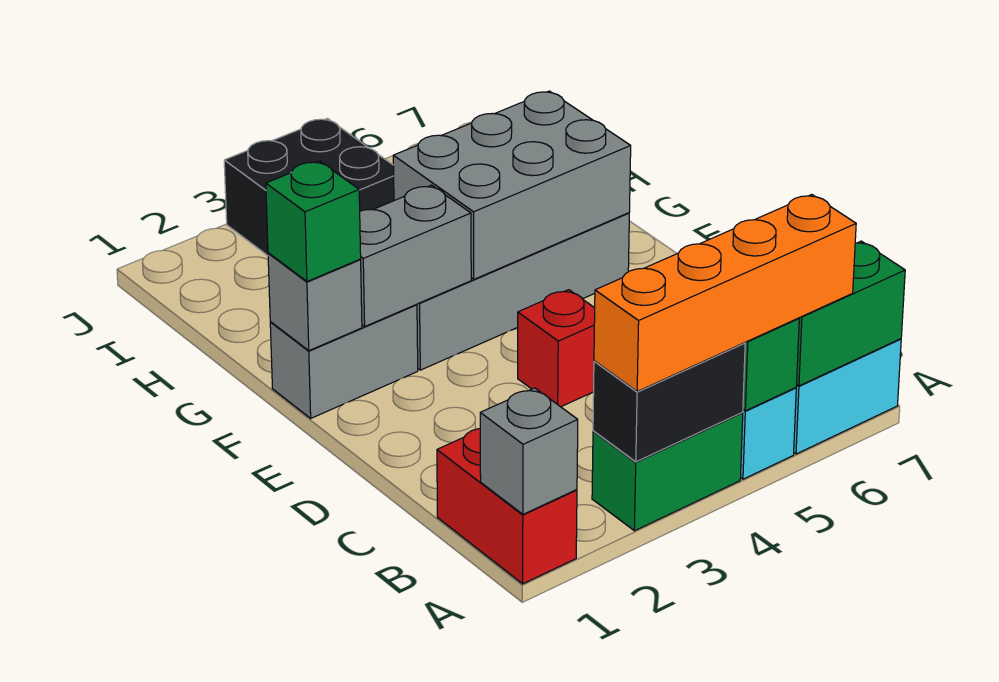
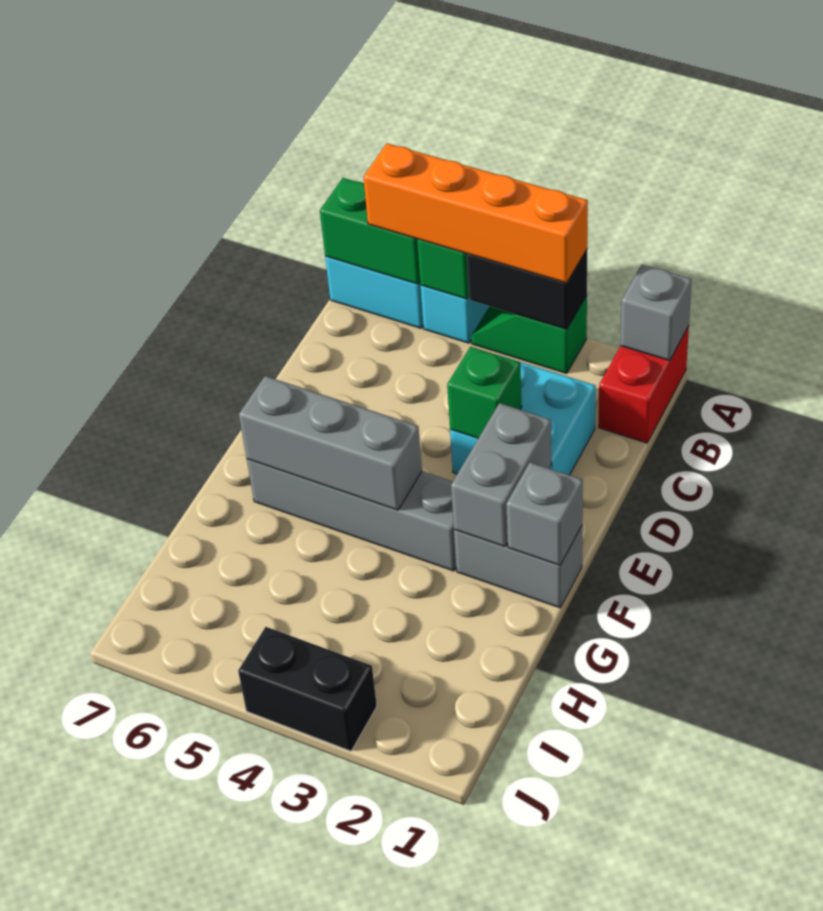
green brick A3:A4 level 1 -> green slope A3:A4 level 1 top 3
none -> cyan brick C2:D3 level 1
red brick D4 level 1 -> none
green brick F1 level 3 -> green brick D3 level 2
grey brick F2:F3 level 2 -> grey brick E2:F2 level 2
grey brick F4:G6 level 2 -> grey brick F4:F6 level 2
black brick I3:J4 level 1 -> black brick J3:J4 level 1

